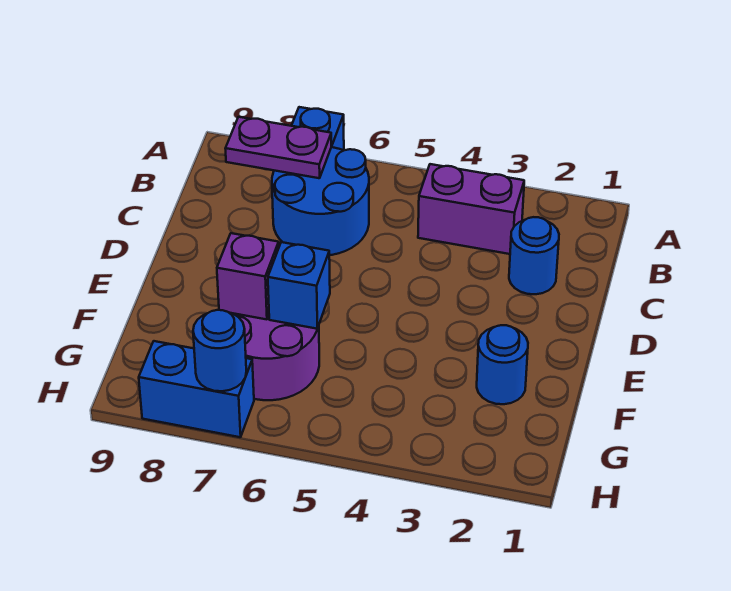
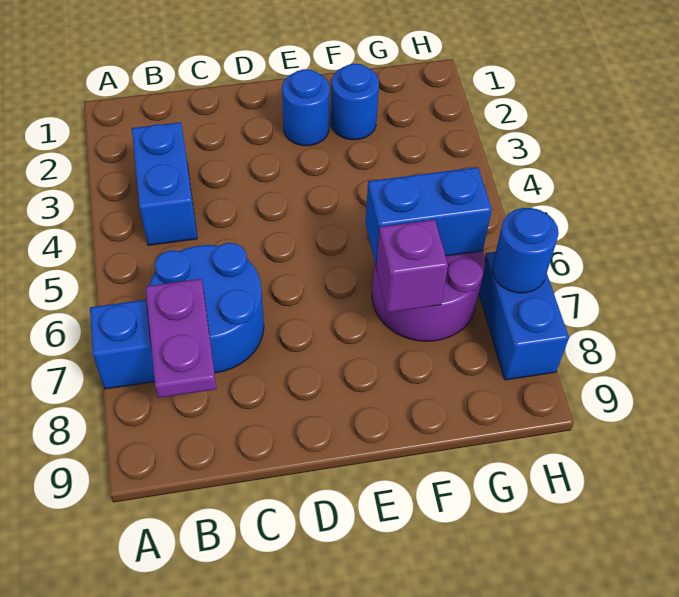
purple brick B3:B4 level 1 -> blue brick B3:B4 level 1
blue round brick C2 level 1 -> blue round brick E2 level 1
blue brick F6 level 2 -> blue brick F6:G6 level 2

